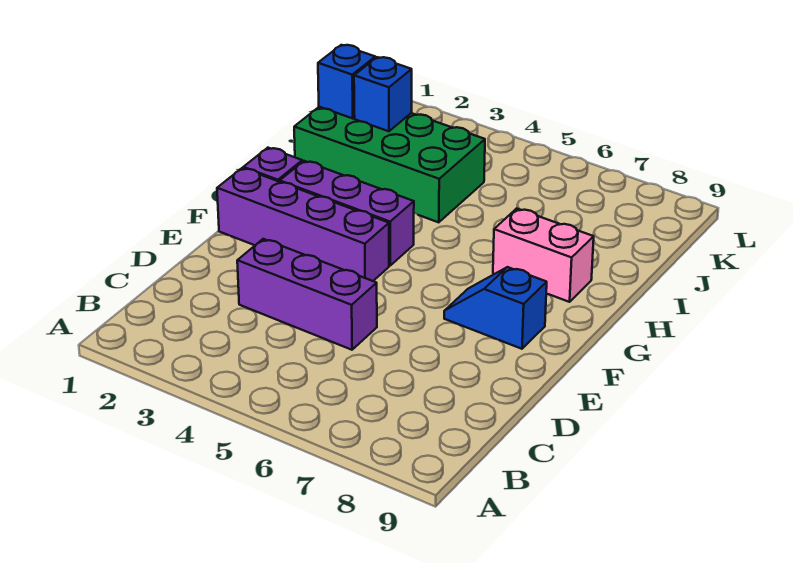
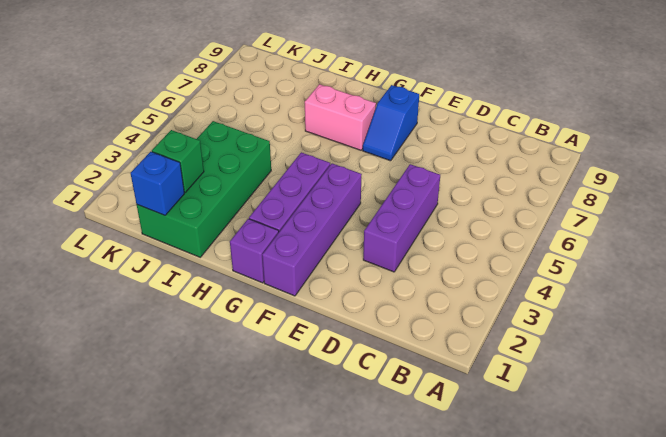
pink brick H7:H8 level 1 -> pink brick G7:H7 level 1
blue brick J2 level 2 -> green brick J2 level 2

